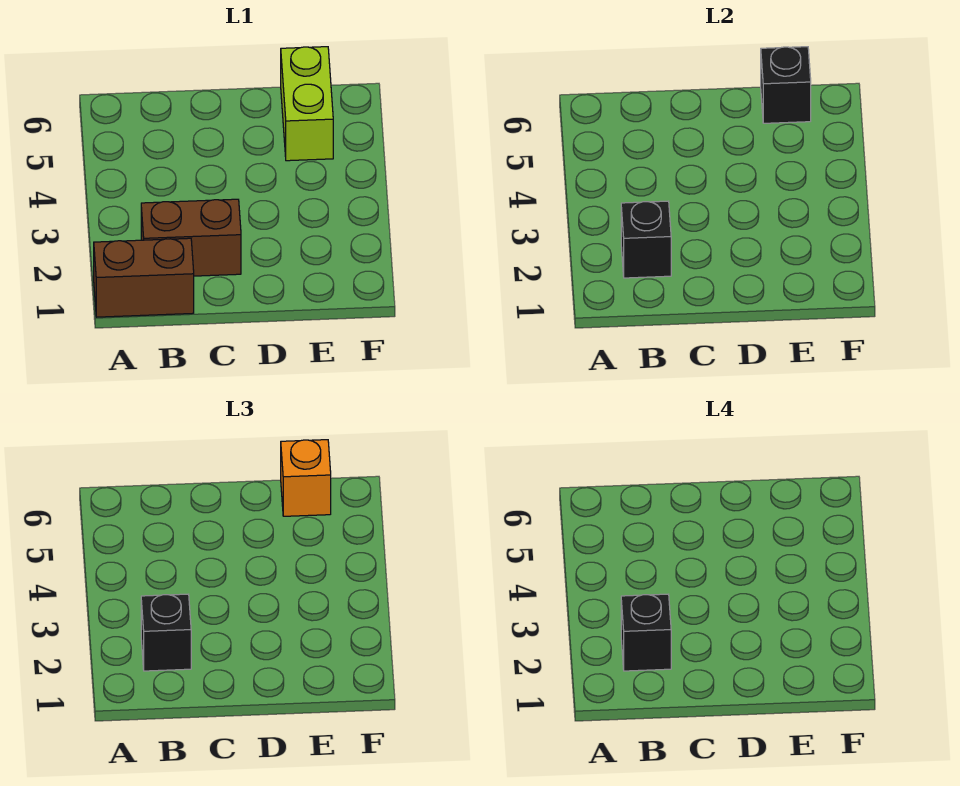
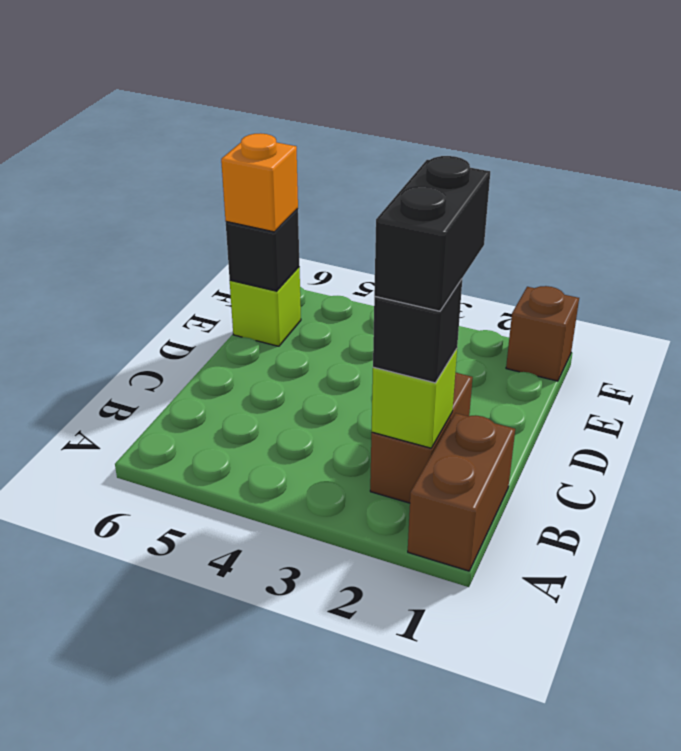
black brick B2 level 2 -> lime brick B2 level 2
black brick B2 level 4 -> black brick B2:C2 level 4
lime brick E5:E6 level 1 -> lime brick E6 level 1
none -> brown brick F1 level 1

